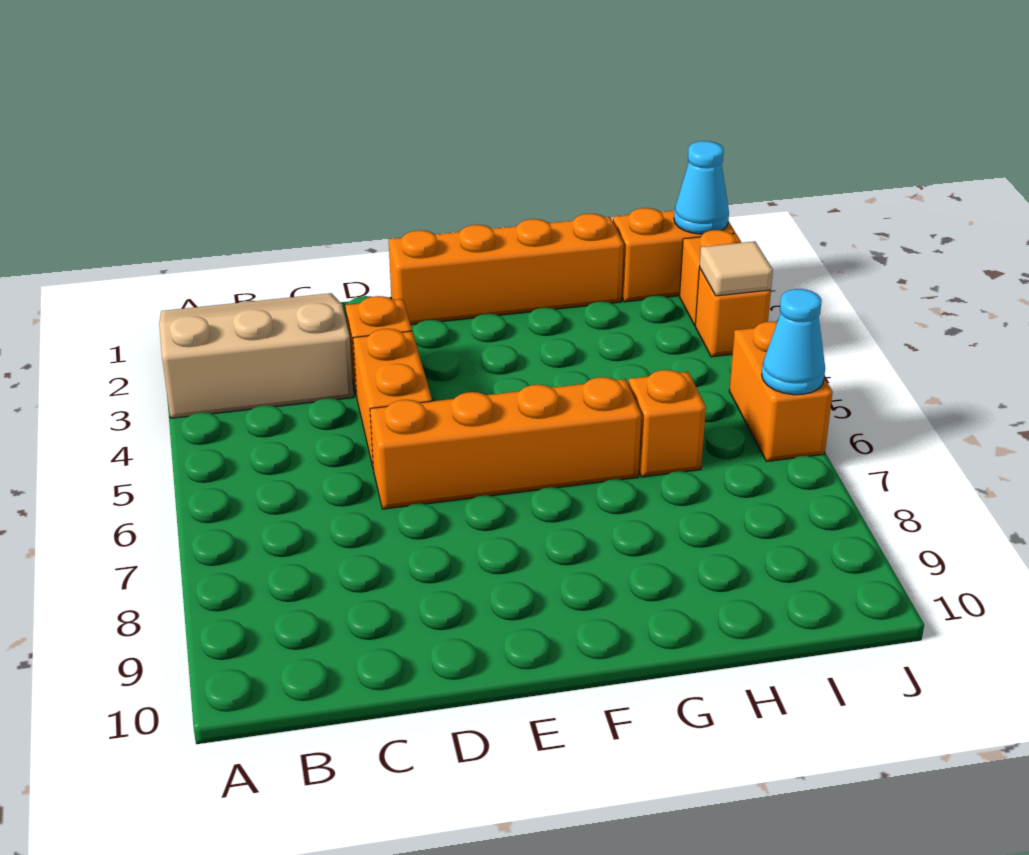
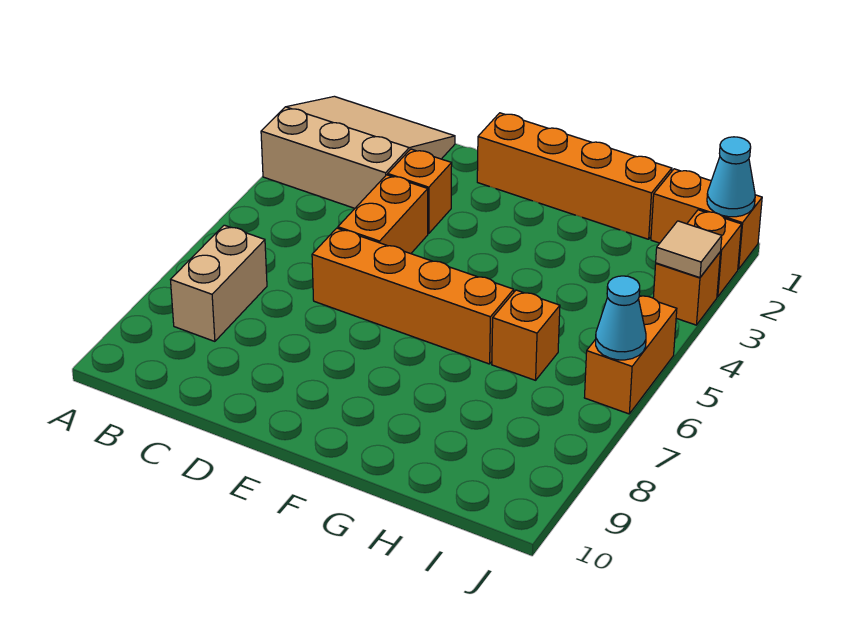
none -> tan brick B7:B8 level 1

